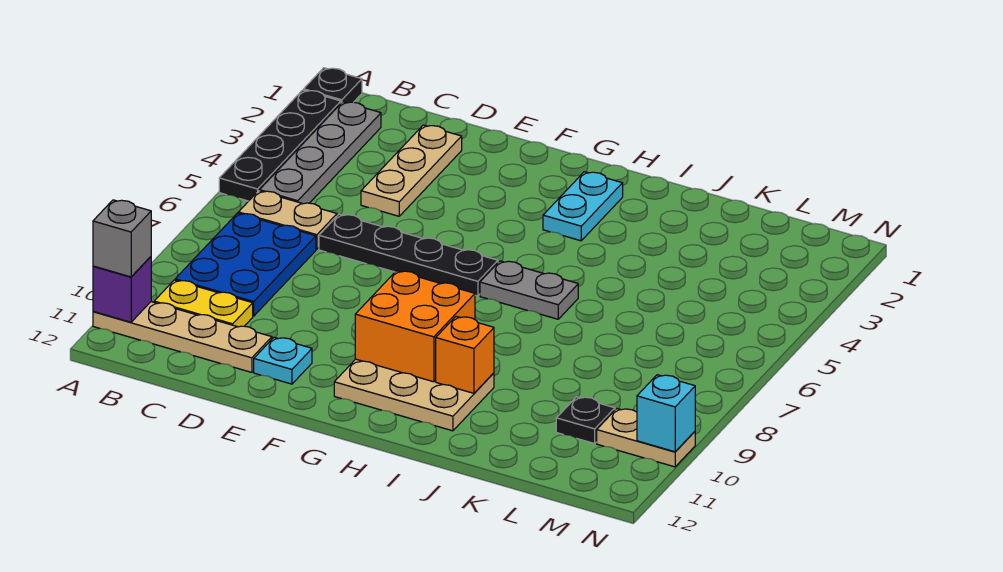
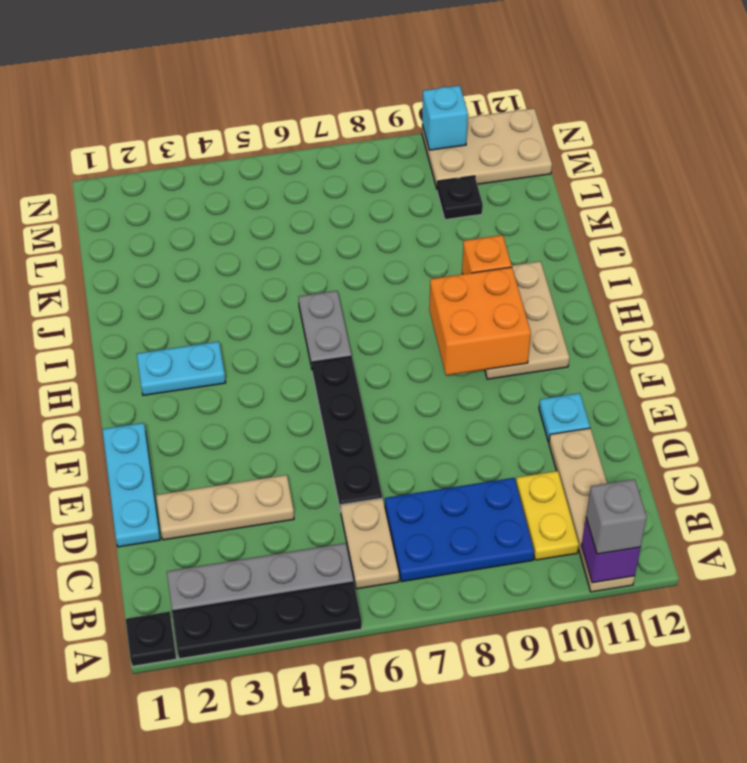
none -> cyan plate D1:F1 level 1
tan plate M10:N10 level 1 -> tan plate M10:N12 level 1

